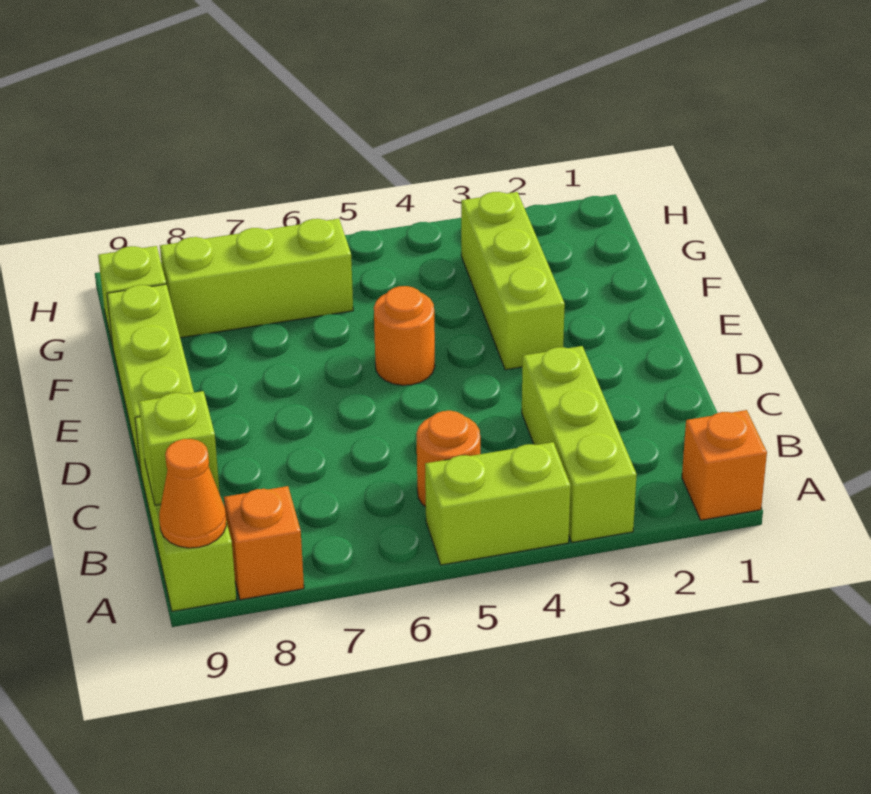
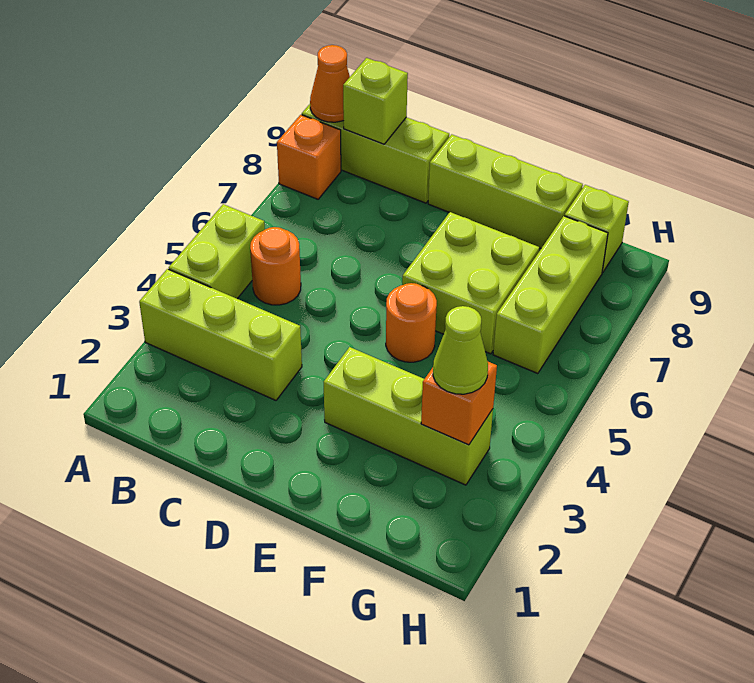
orange brick A1 level 1 -> orange brick G3 level 2
none -> lime brick E6:F7 level 1
none -> lime cone G3 level 3

